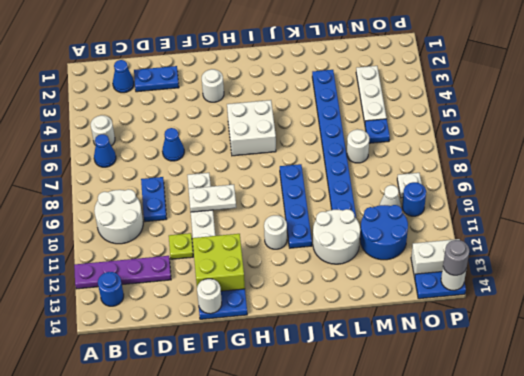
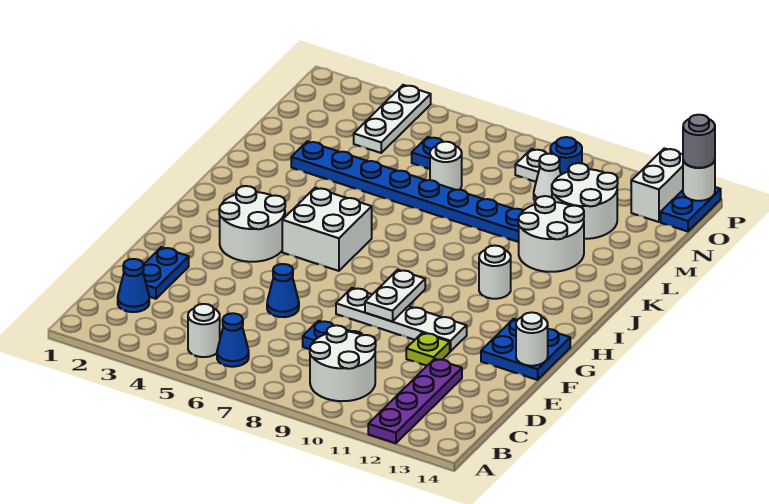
blue round brick B13 level 1 -> none
lime brick F12:G13 level 2 -> none
white round brick G3 level 1 -> white round brick G3:H4 level 1
blue plate J8:J11 level 1 -> none
blue round brick M11:N12 level 1 -> white round brick M11:N12 level 1
white plate N3:N5 level 1 -> white plate N4:P4 level 1

